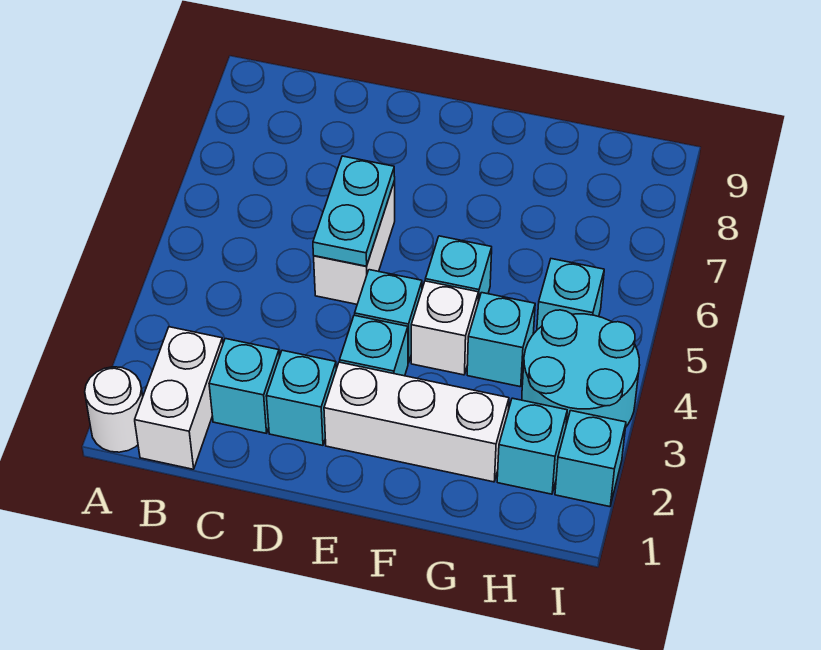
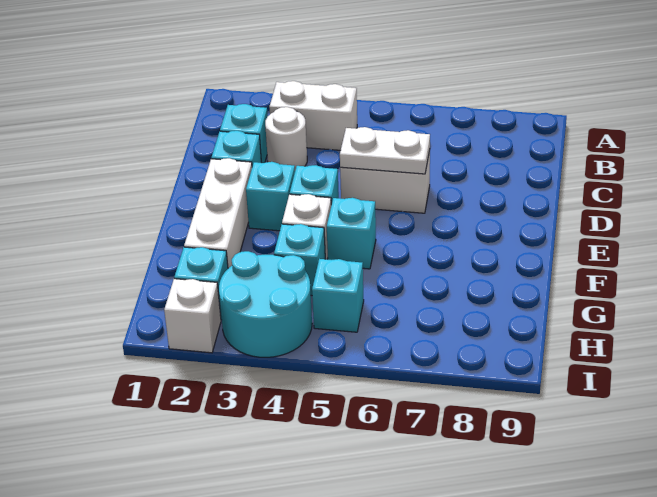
white round brick A1 level 1 -> white round brick C3 level 1
white brick B1:B2 level 1 -> white brick B3:B4 level 1
cyan plate D5:D6 level 2 -> white plate D5:D6 level 2
cyan brick I2 level 1 -> white brick I2 level 1

